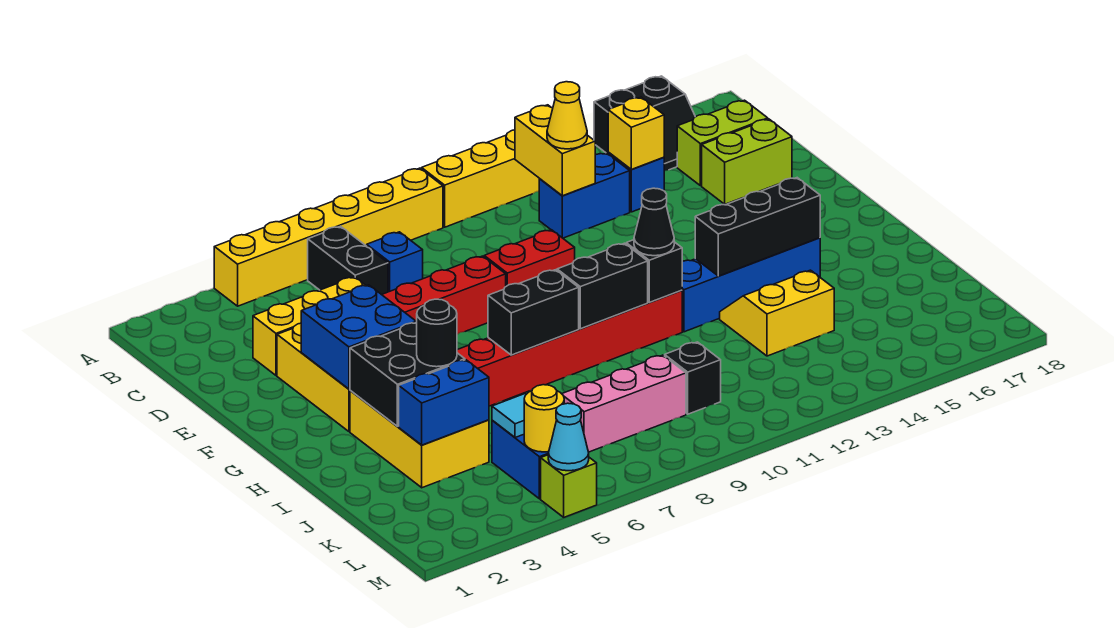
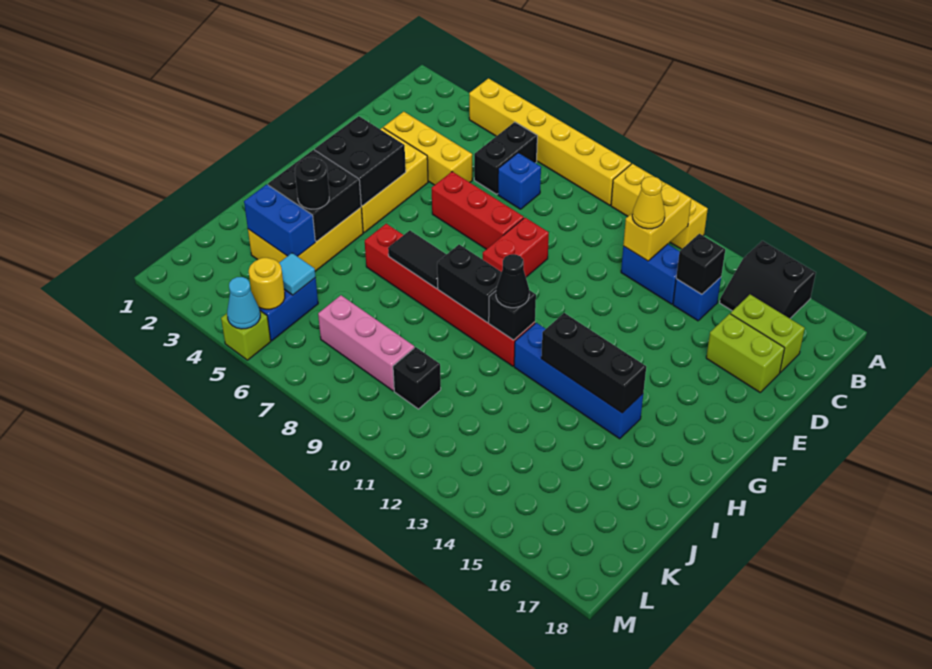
yellow brick C14 level 2 -> black brick C14 level 2
red brick E9:E10 level 1 -> red brick E9:F9 level 1
blue brick F3:G4 level 2 -> black brick F3:G4 level 2
black brick H7:H8 level 2 -> black tile H7:H8 level 2
yellow slope I13:J14 level 1 top J -> none

